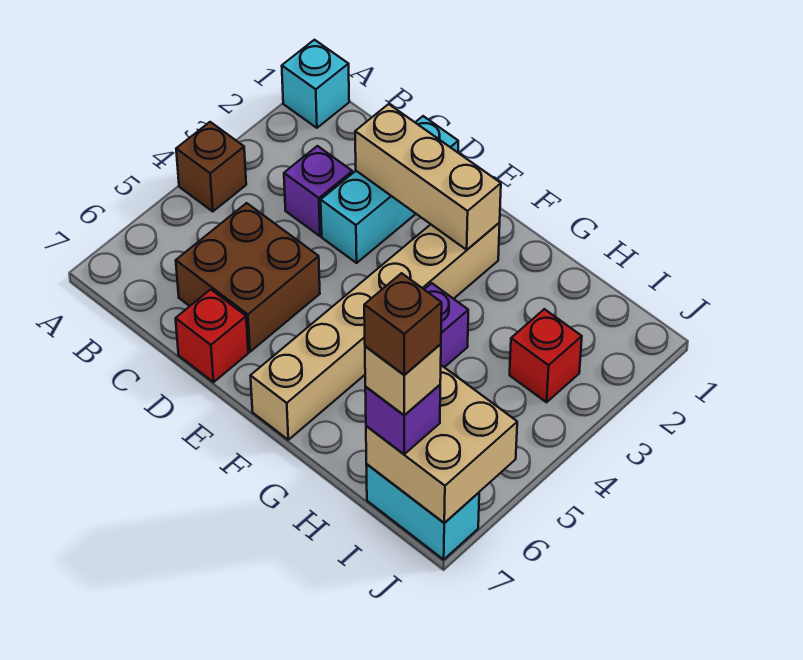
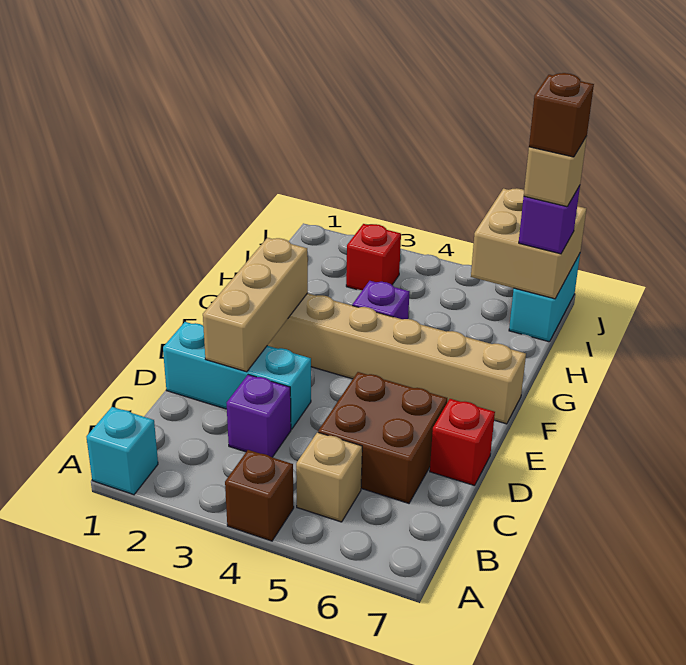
none -> tan brick B5 level 1

